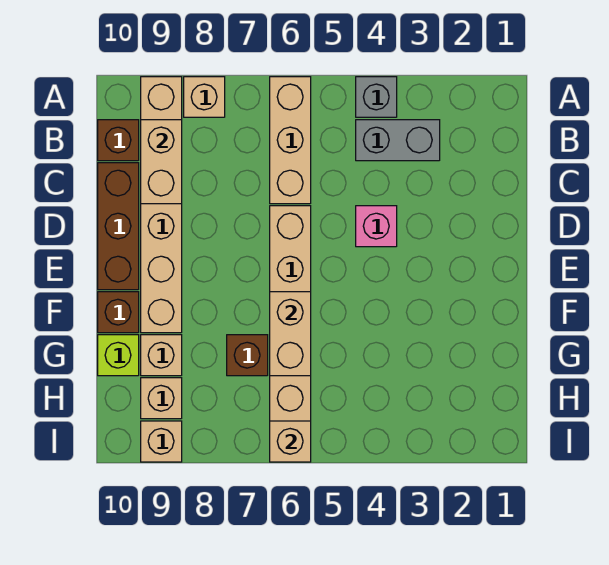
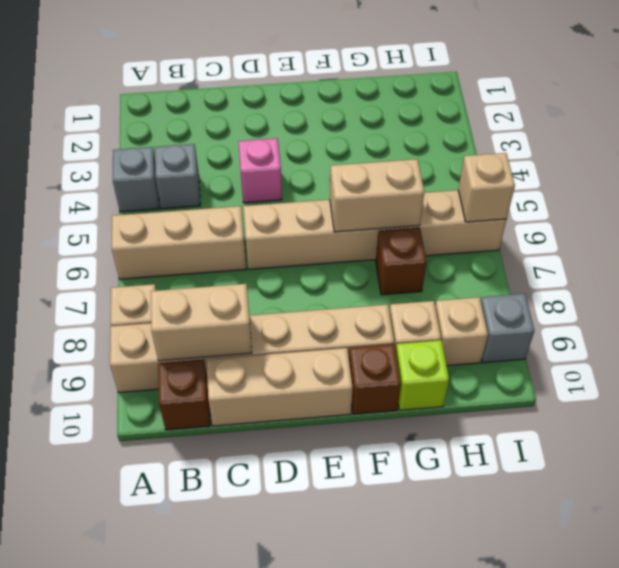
grey brick B3:B4 level 1 -> grey brick B4 level 1
brown brick C10:E10 level 1 -> tan brick C10:E10 level 1
tan brick I9 level 1 -> grey brick I9 level 1

